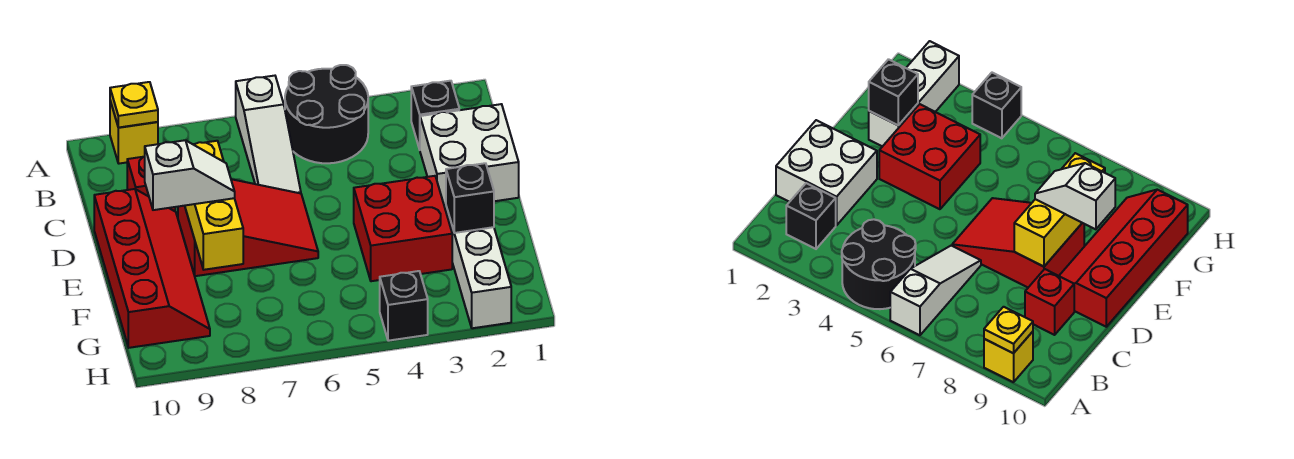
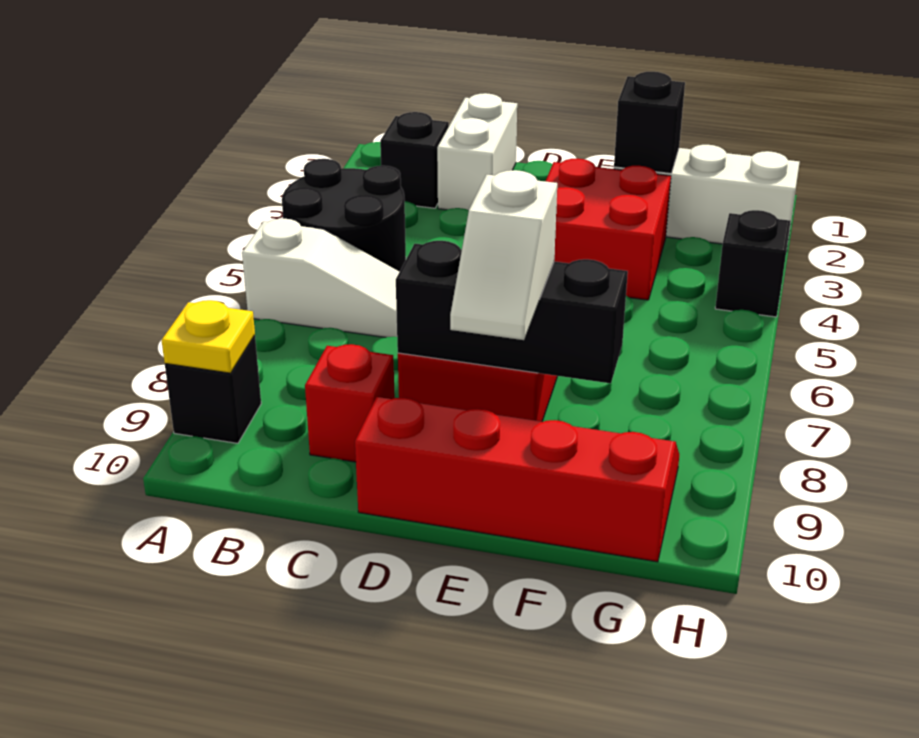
yellow brick A9 level 1 -> black brick A9 level 1
white brick C1:D2 level 1 -> white brick C1:C2 level 1
yellow brick D8:F8 level 2 -> black brick D8:F8 level 2
white slope E8:E9 level 3 top 9 -> white slope E8:E9 level 3 top 8

